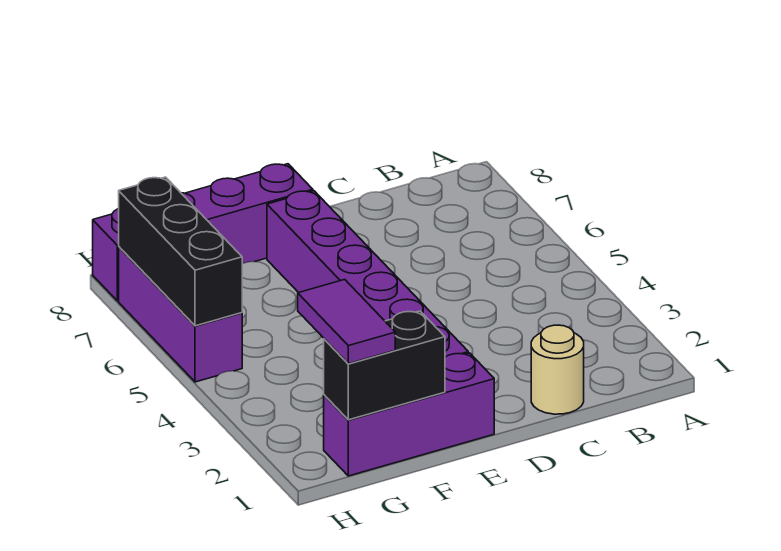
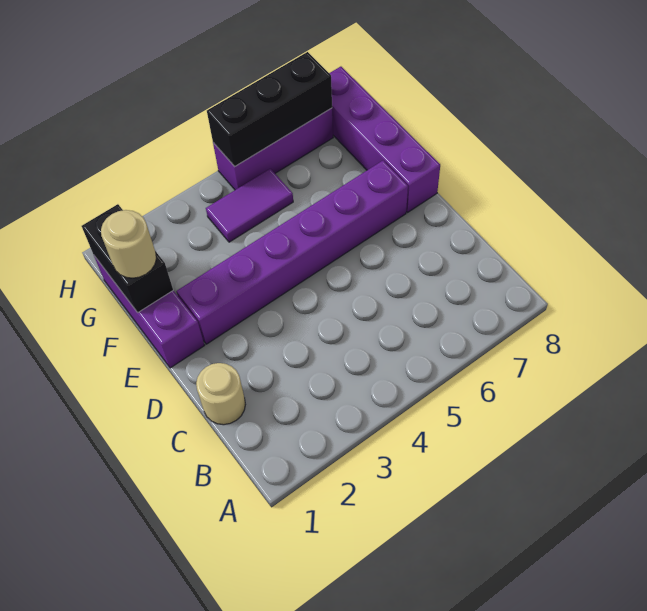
none -> tan round brick F1 level 3
purple tile G1:G2 level 3 -> purple tile G4:G5 level 1

